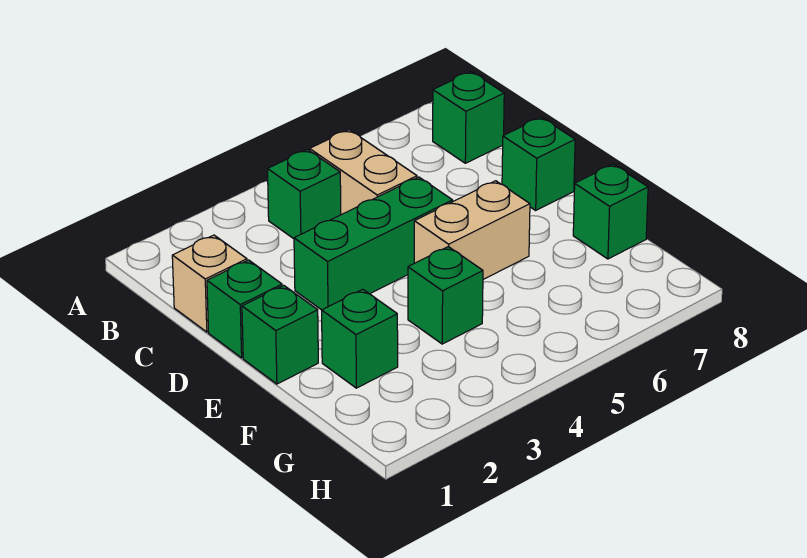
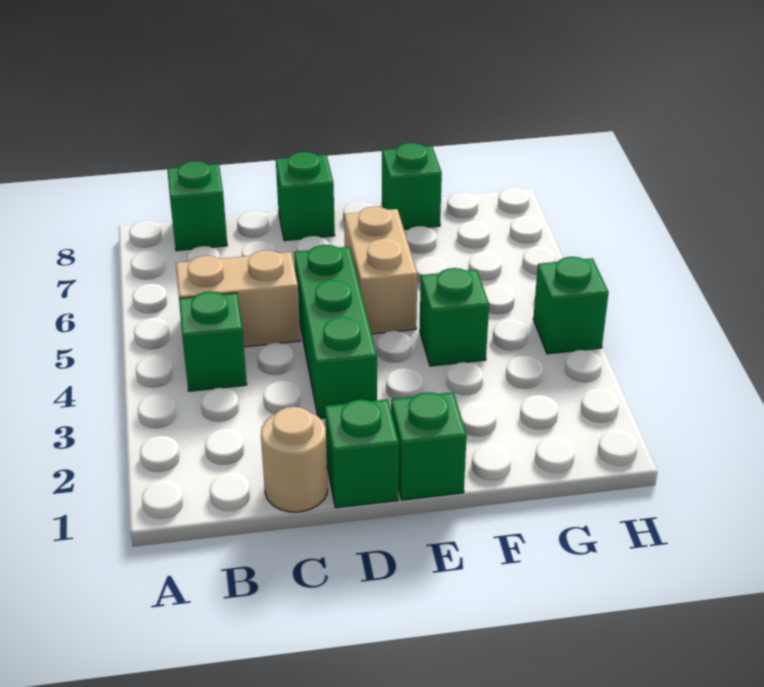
tan brick C1 level 1 -> tan round brick C1 level 1
green brick F2 level 1 -> green brick H4 level 1

